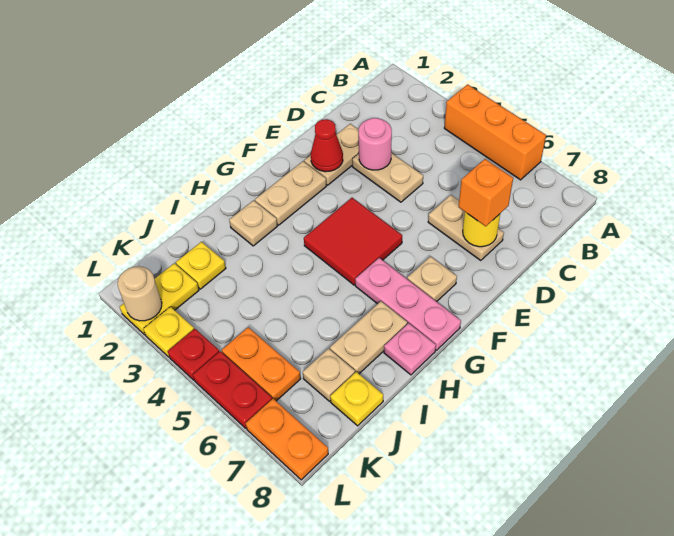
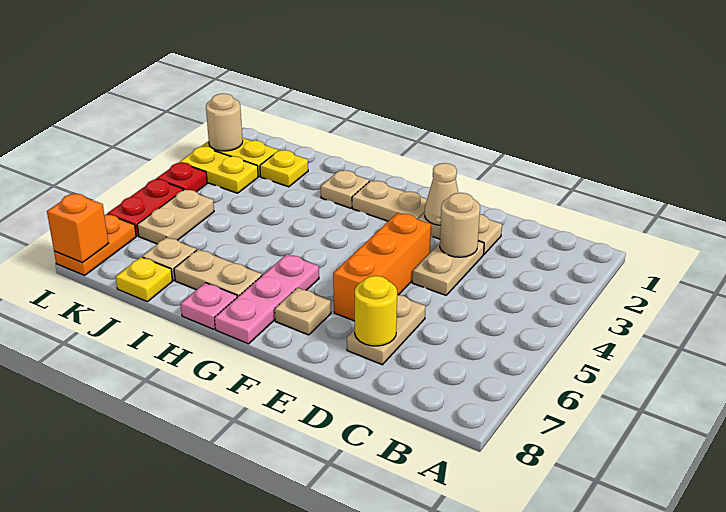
orange brick A4:A6 level 1 -> orange brick E4:E6 level 1
pink round brick D3 level 2 -> tan round brick D3 level 2
orange brick D7 level 3 -> orange brick L8 level 2
red cone E2 level 2 -> tan cone E2 level 2
red tile F4:G5 level 1 -> none
orange plate K5:K6 level 1 -> tan plate K5:K6 level 1
yellow plate L3 level 1 -> yellow plate K3:L3 level 1

